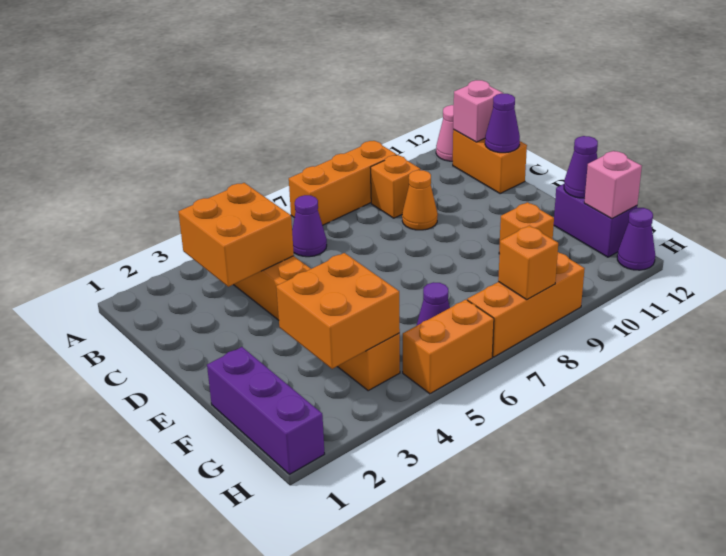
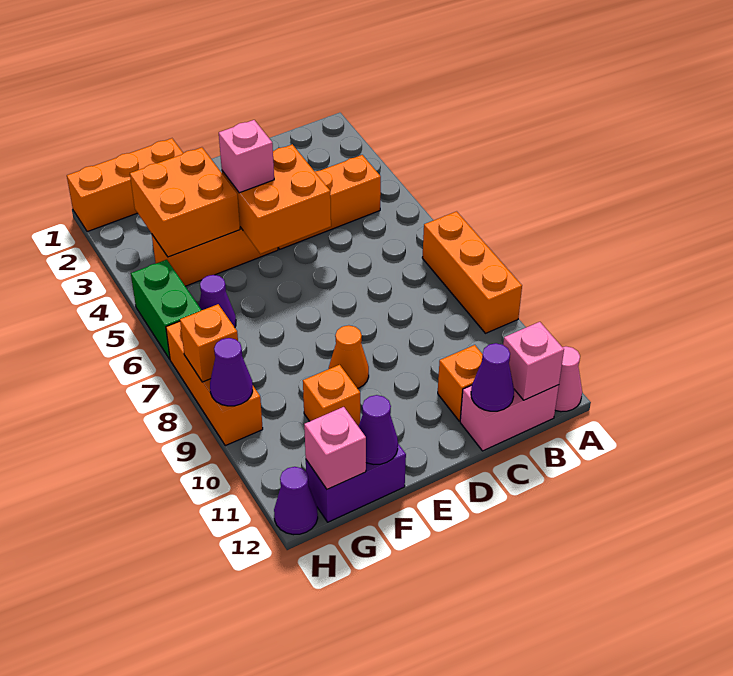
orange brick B3:C4 level 2 -> orange brick D4:E5 level 2
purple cone B6 level 1 -> purple cone H9 level 2
orange brick B9 level 1 -> orange brick C11 level 1
orange brick B12:C12 level 1 -> pink brick B12:C12 level 1
orange cone C9 level 1 -> orange cone E9 level 1
none -> pink brick E4 level 3
purple brick F1:H1 level 1 -> orange brick F1:H1 level 1
orange brick H5:H6 level 1 -> green brick H5:H6 level 1

